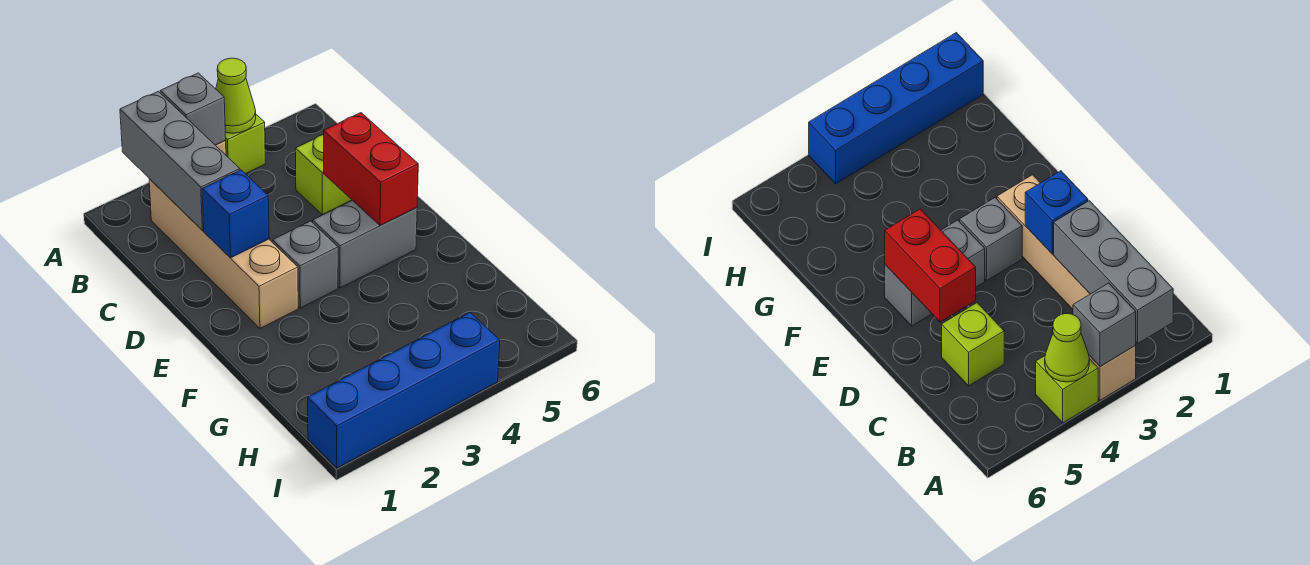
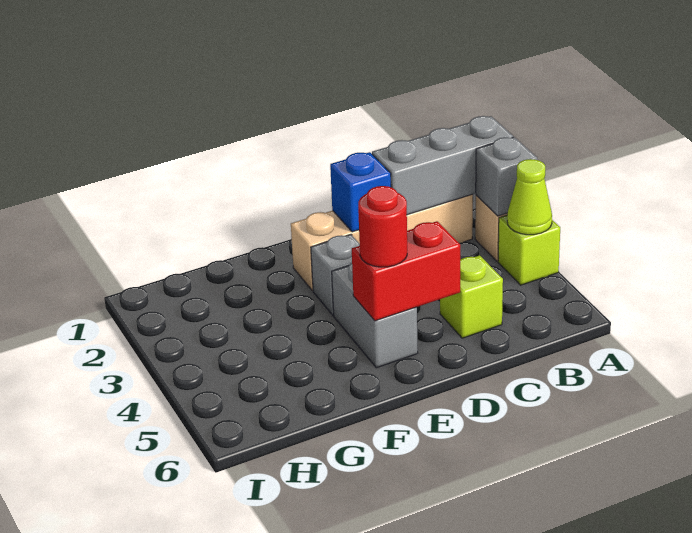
none -> red round brick E5 level 3
blue brick I1:I4 level 1 -> none

